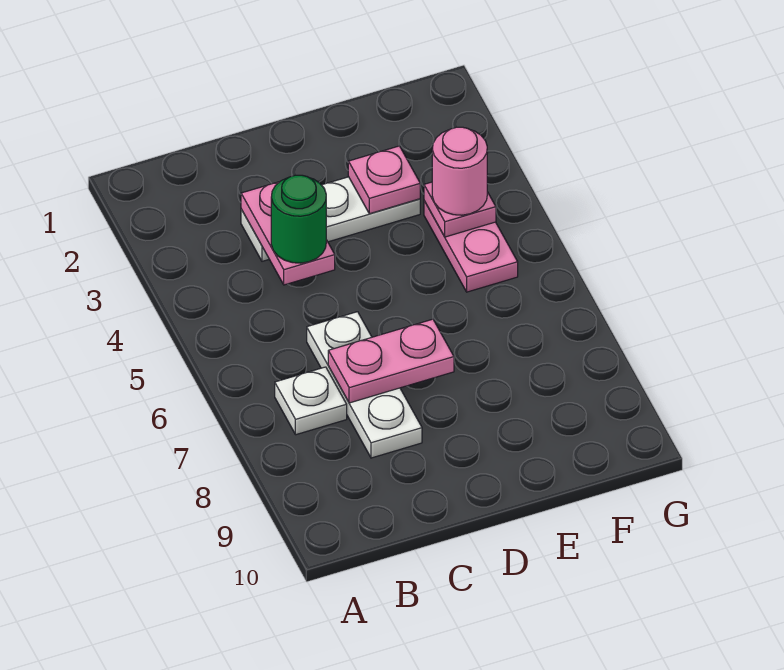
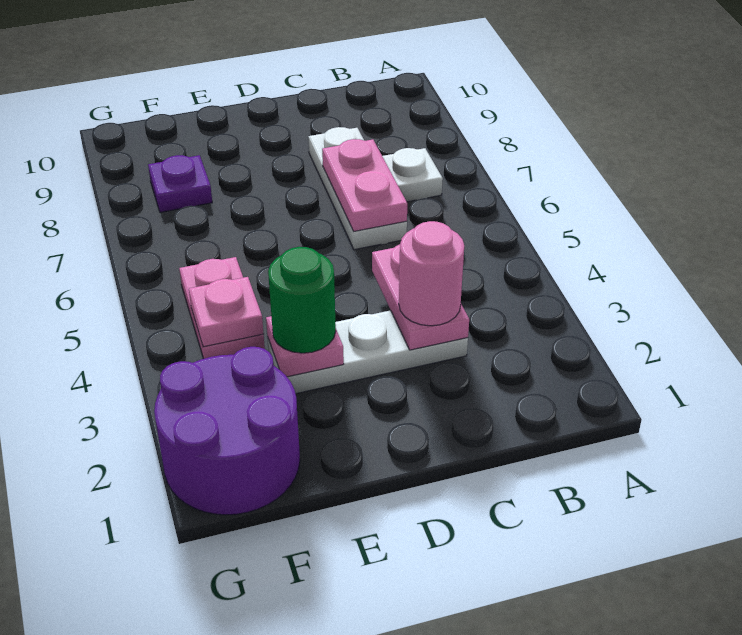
green round brick C4 level 3 -> green round brick E3 level 3
pink plate C7:D7 level 2 -> pink plate C6:C7 level 2
none -> purple round brick F1:G2 level 1
pink round brick F4 level 3 -> pink round brick C3 level 3
none -> purple plate F8 level 1

